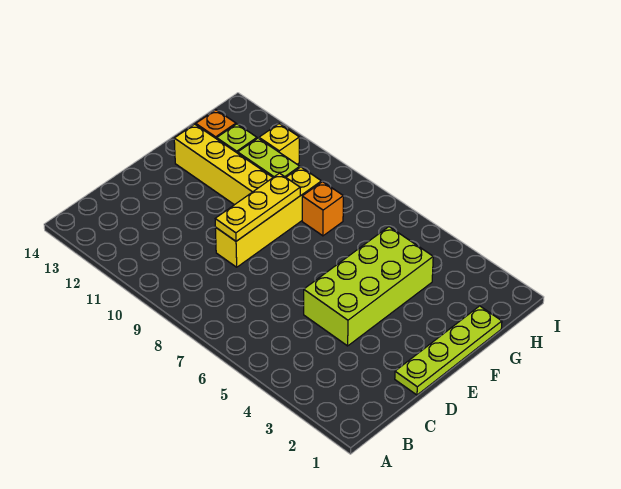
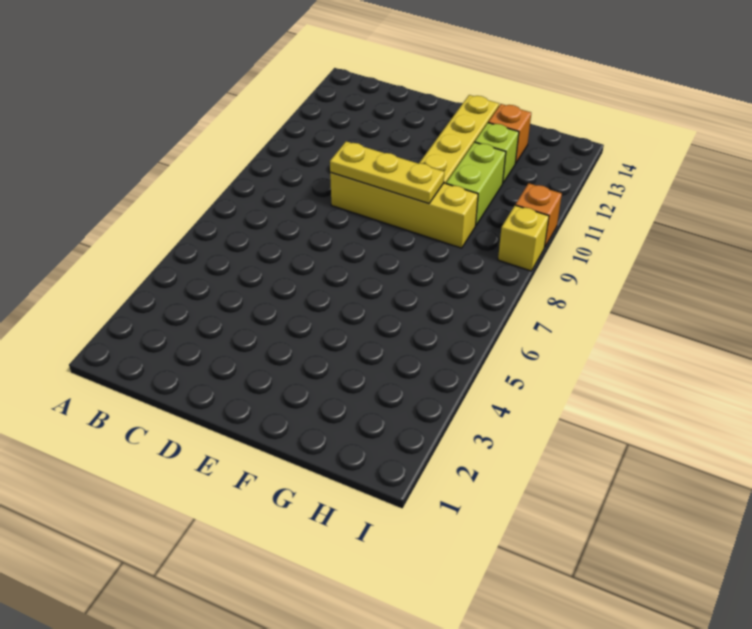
lime plate D1:G1 level 1 -> none
lime brick D4:G5 level 1 -> none
orange brick G8 level 1 -> orange brick I10 level 1
yellow brick H11 level 1 -> yellow brick I9 level 1

